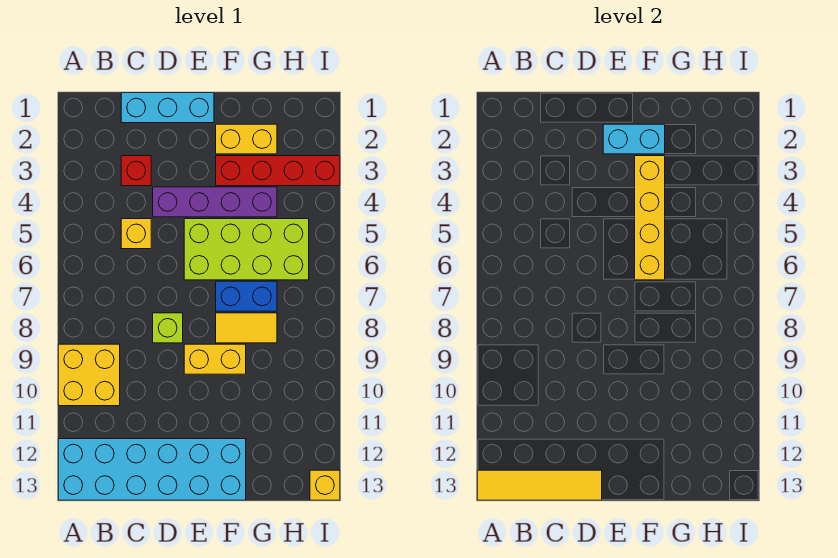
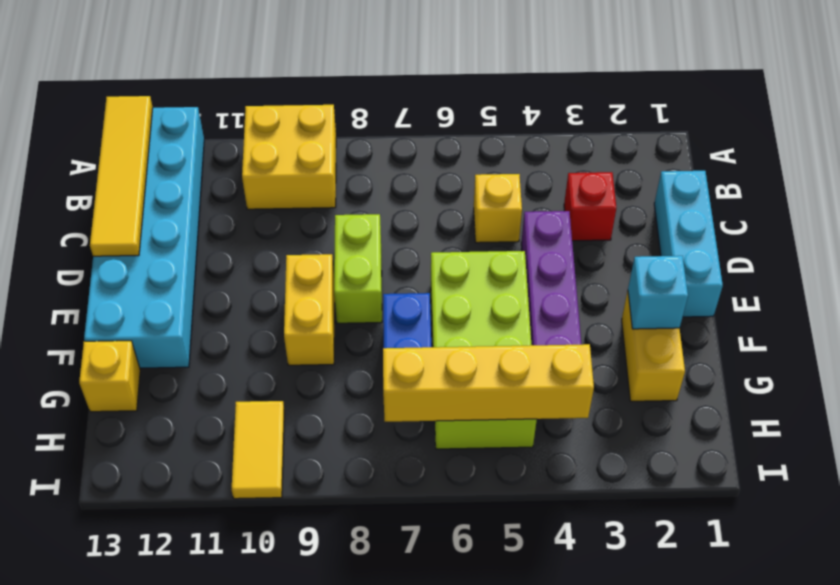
lime brick D8 level 1 -> lime brick D8:E8 level 1
cyan brick E2:F2 level 2 -> cyan brick F2 level 2
red brick F3:I3 level 1 -> none
yellow brick F3:F6 level 2 -> yellow brick H4:H7 level 2
yellow tile F8:G8 level 1 -> yellow tile H10:I10 level 1
yellow brick I13 level 1 -> yellow brick G13 level 1

